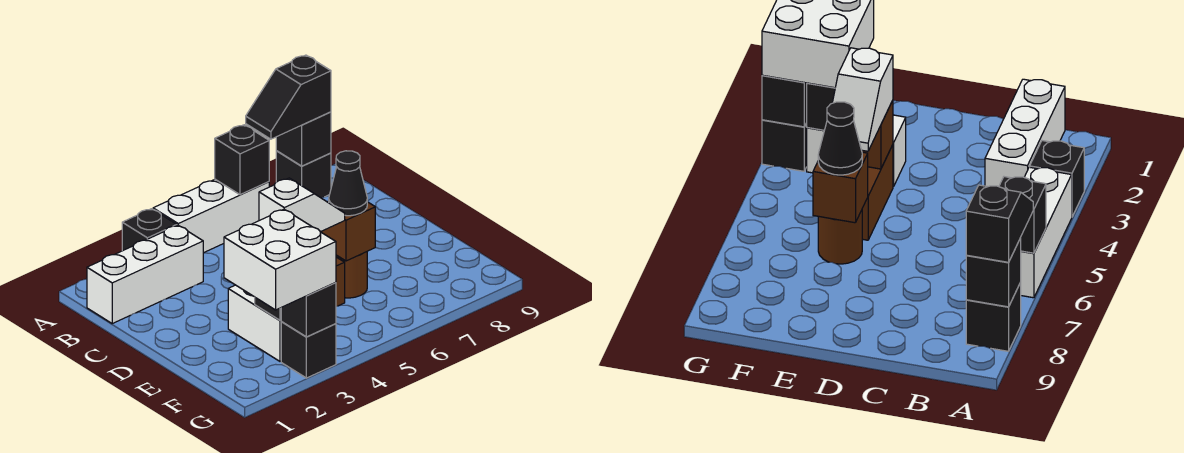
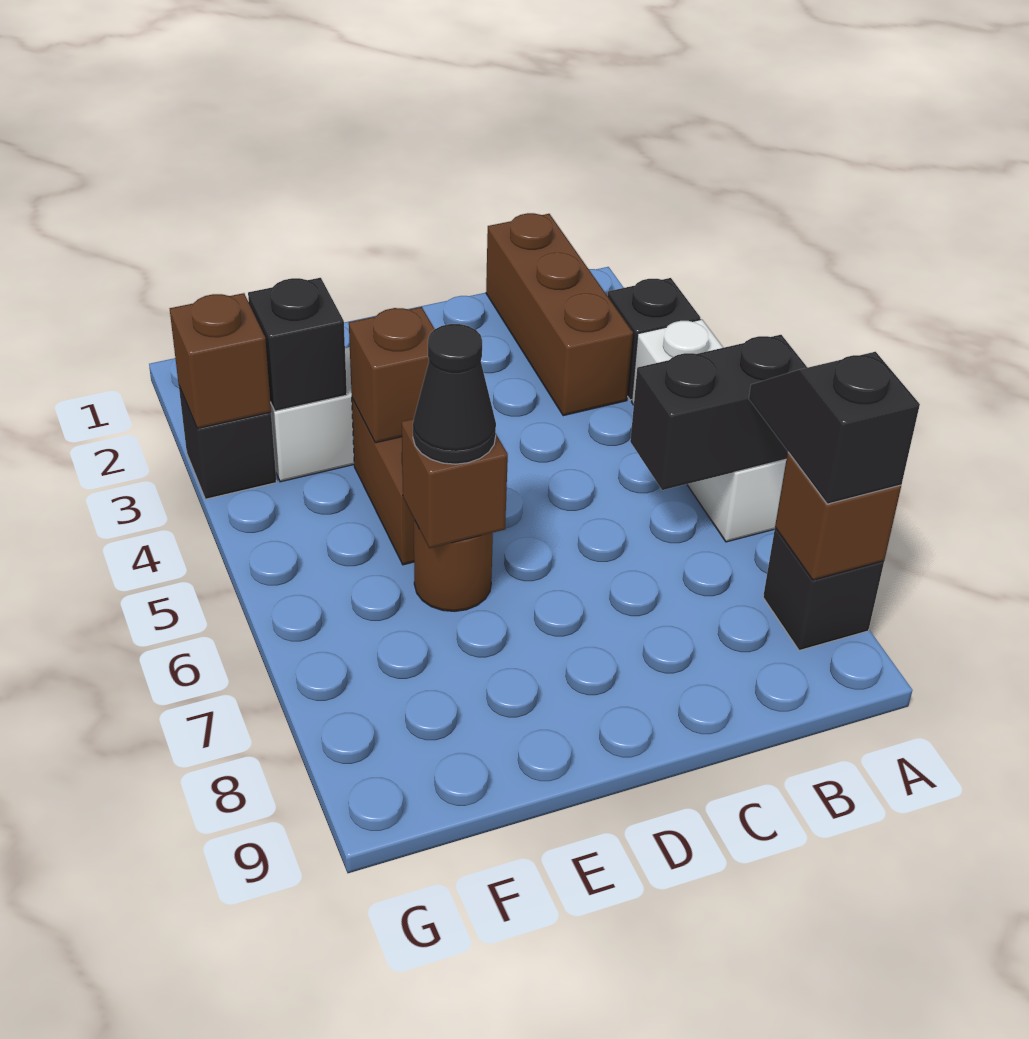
black brick A6 level 2 -> black brick A6:B6 level 2
black brick A8 level 2 -> brown brick A8 level 2
white brick B1:B3 level 1 -> brown brick B1:B3 level 1
white slope E4:E5 level 3 top 4 -> none
white brick F2:G3 level 3 -> none
black brick G3 level 2 -> brown brick G3 level 2

